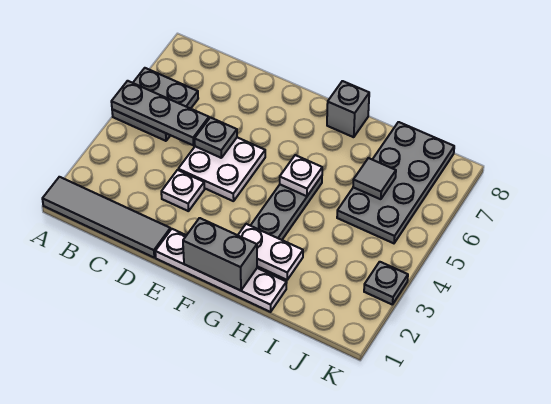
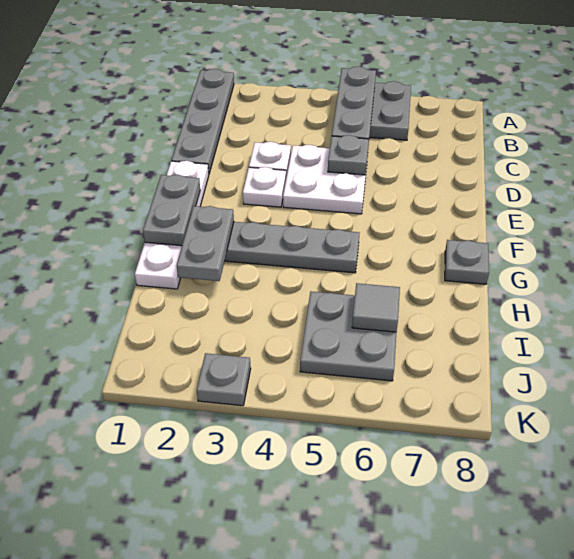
grey tile A1:D1 level 1 -> grey plate A1:D1 level 1
grey brick F1:G1 level 2 -> grey plate F1:G1 level 2
white plate G2:H2 level 2 -> grey plate G2:H2 level 2
white plate G5 level 2 -> white plate E3 level 1
grey brick G8 level 1 -> grey plate G8 level 1
grey plate I5:J8 level 1 -> grey plate I5:J6 level 1

